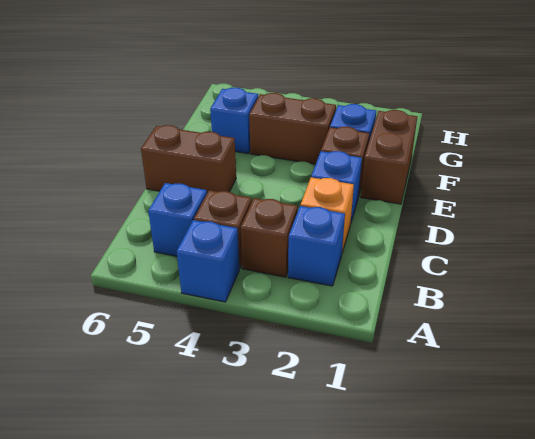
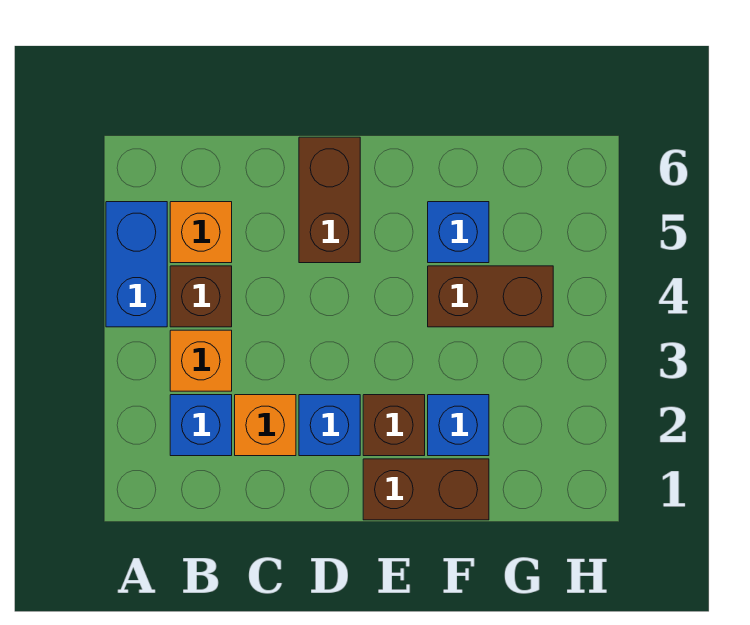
blue brick A4 level 1 -> blue brick A4:A5 level 1
brown brick B3 level 1 -> orange brick B3 level 1
blue brick B5 level 1 -> orange brick B5 level 1
brown brick F3:F4 level 1 -> brown brick F4:G4 level 1

